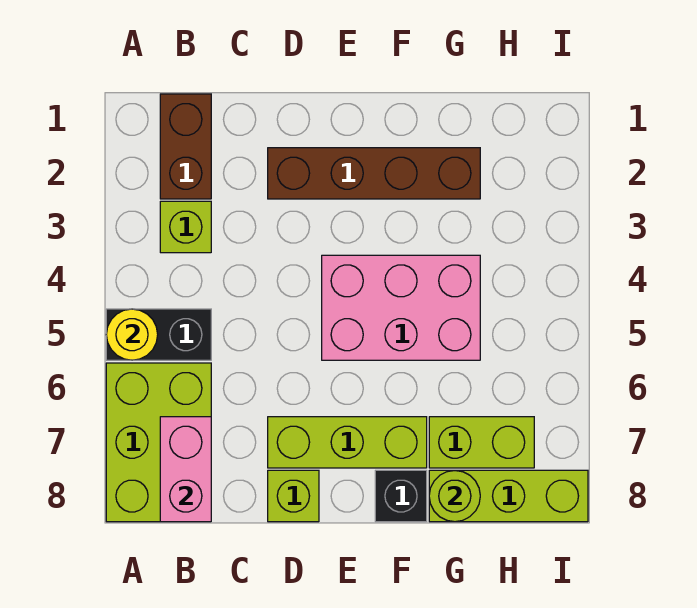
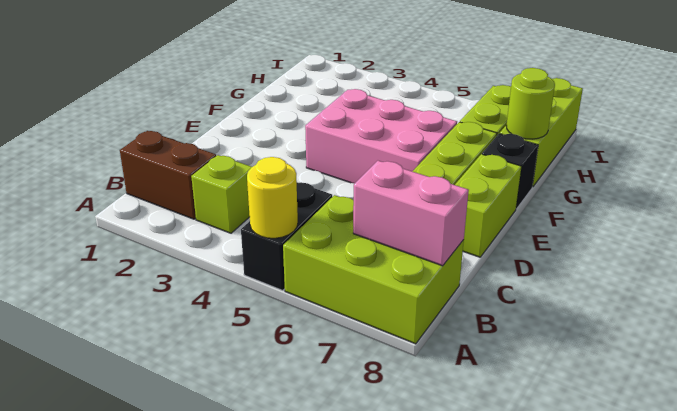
brown brick D2:G2 level 1 -> none
lime brick D8 level 1 -> lime brick D8:E8 level 1
pink brick E4:G5 level 1 -> pink brick E4:F6 level 1

